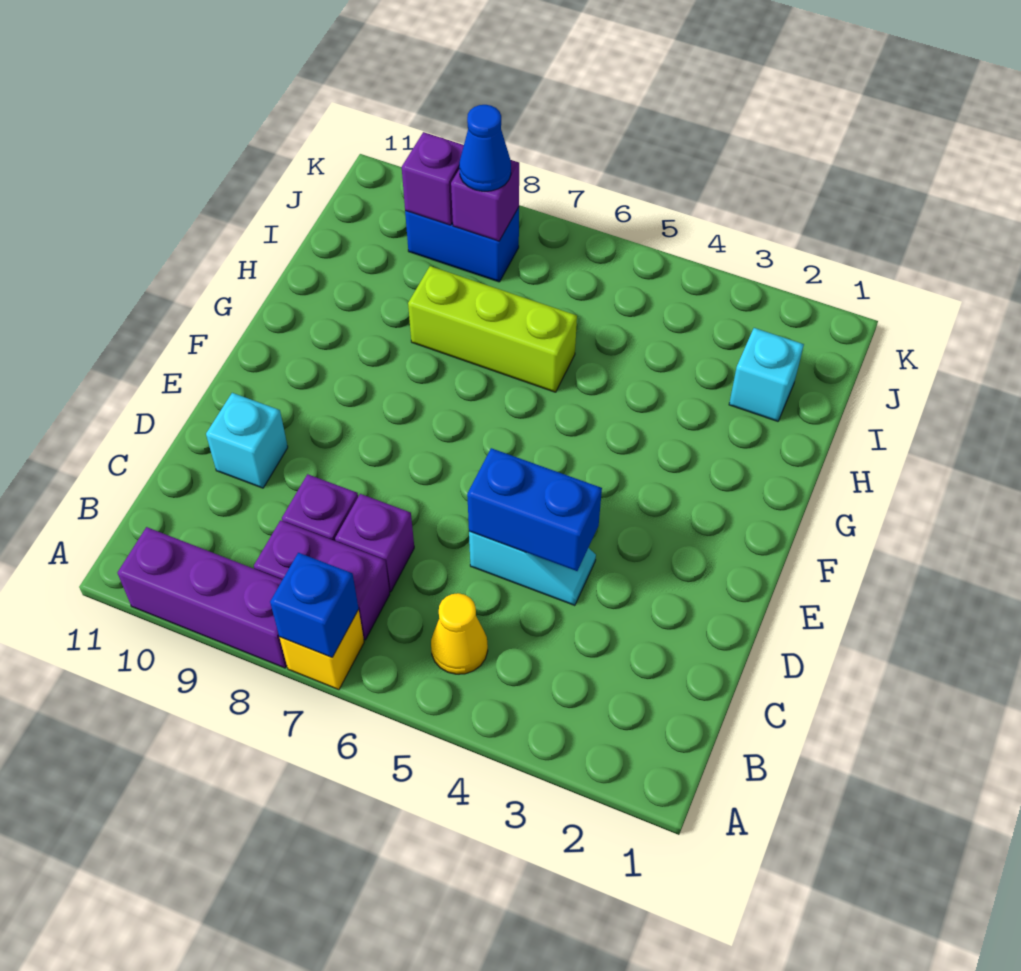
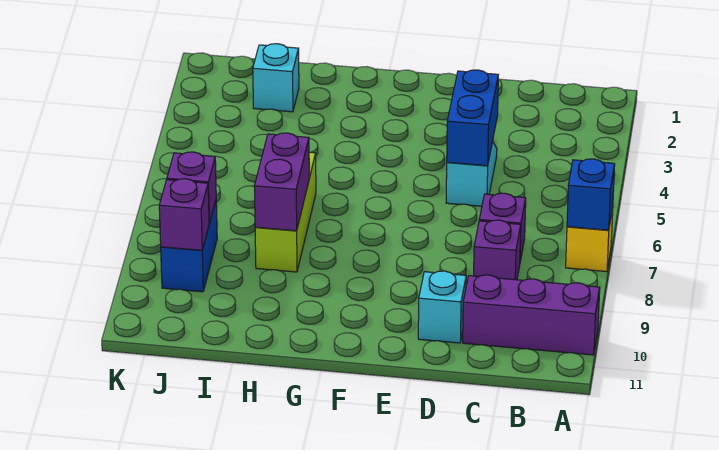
purple brick A8:A10 level 1 -> purple brick A10:C10 level 1
yellow cone B5 level 1 -> none
purple brick B7:B8 level 1 -> purple brick H7:H8 level 2
blue cone J8 level 3 -> none

